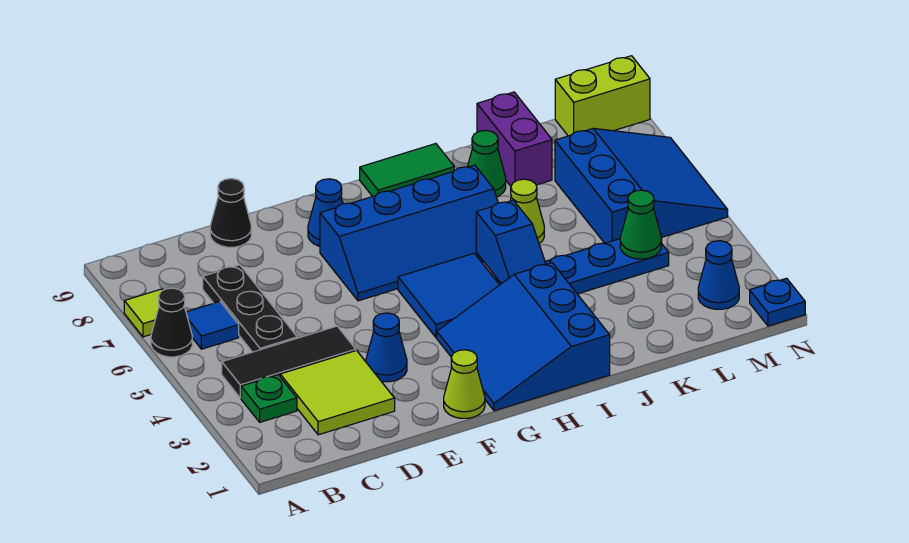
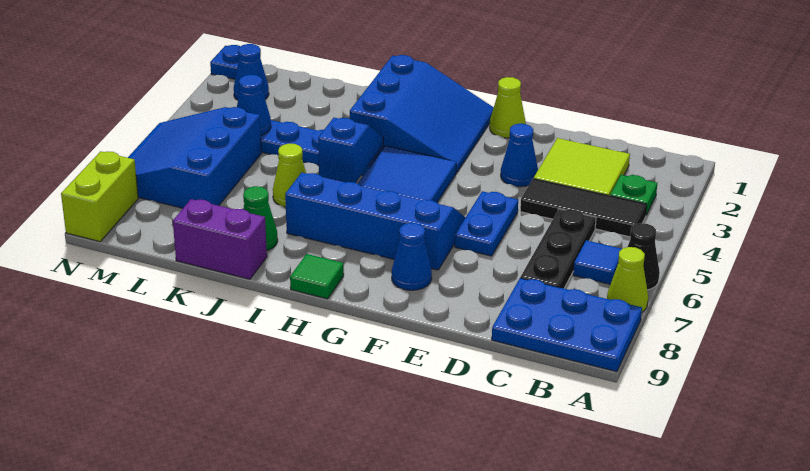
lime tile A7 level 1 -> lime cone A7 level 1
none -> blue plate A8:C9 level 1
black cone D9 level 1 -> none
none -> blue plate E5:E6 level 1
green tile H9:I9 level 1 -> green tile H9 level 1
purple brick K8:K9 level 1 -> purple brick J9:K9 level 1
green cone L4 level 2 -> blue cone L4 level 2
lime brick M9:N9 level 1 -> lime brick N8:N9 level 1

